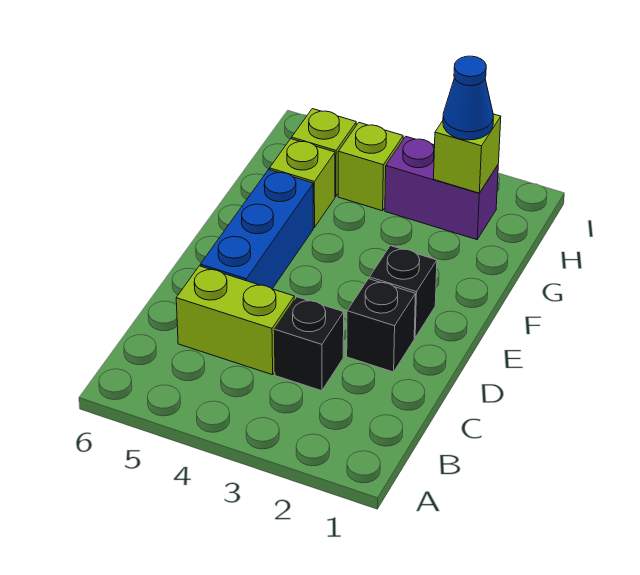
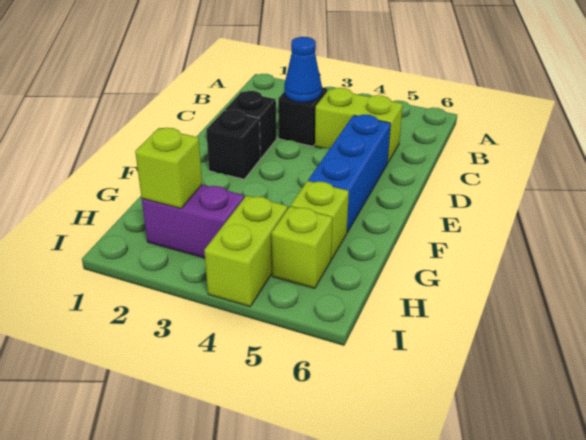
blue cone H2 level 3 -> blue cone C3 level 2
lime brick H4 level 1 -> lime brick H4:I4 level 1

